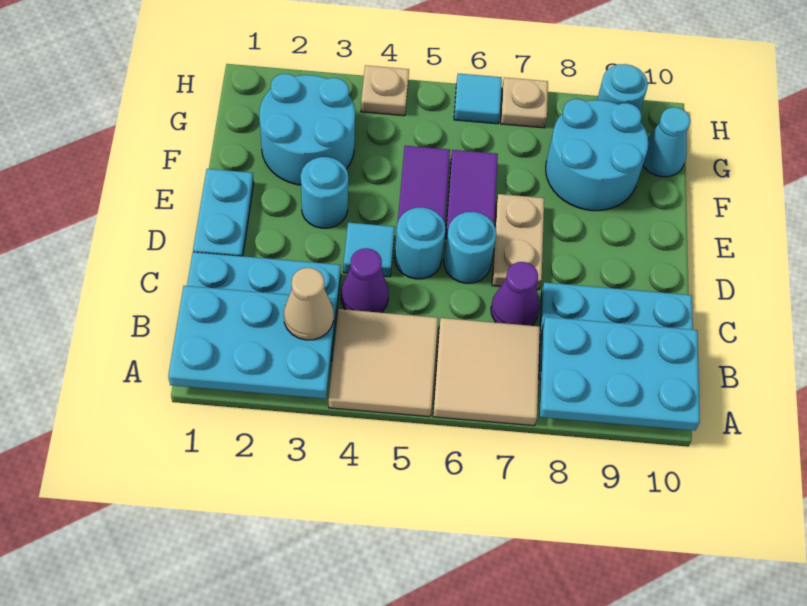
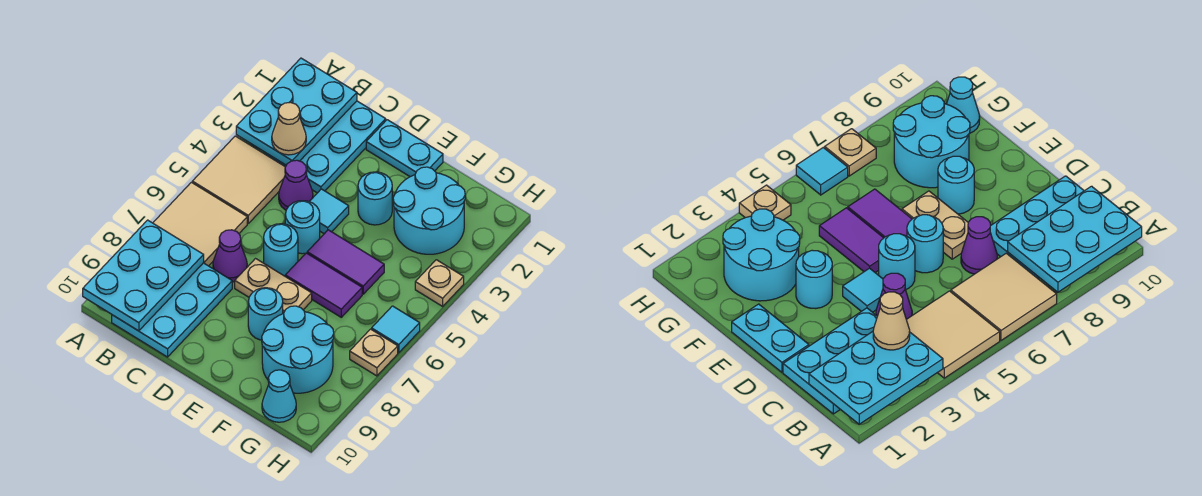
cyan round brick H9 level 1 -> cyan round brick E8 level 1

